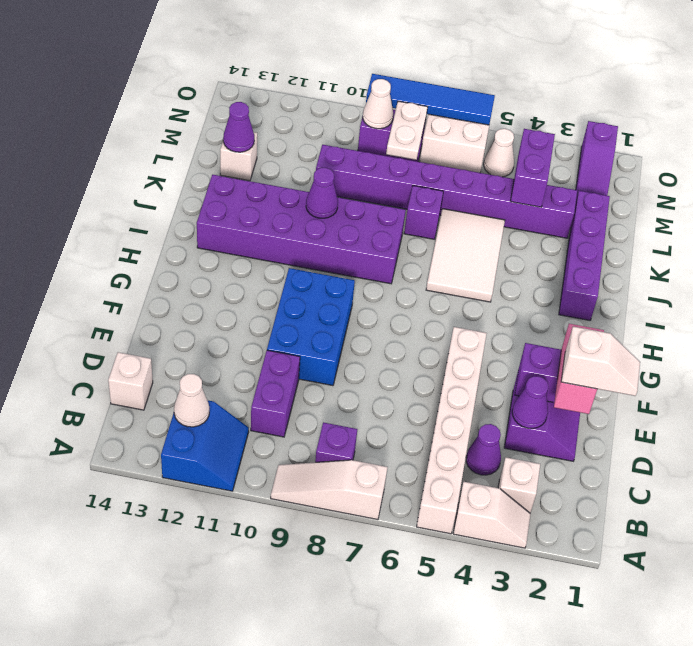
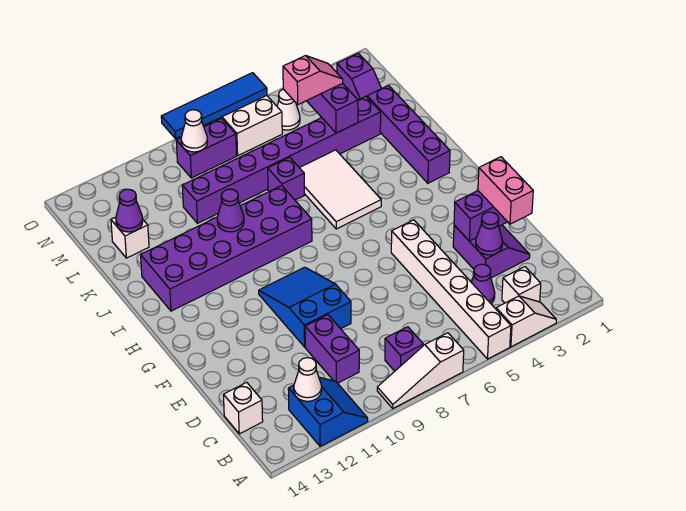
white slope D1:D2 level 4 top 2 -> none
blue brick E9:G10 level 1 -> blue slope E9:G10 level 1 top E
purple slope M2:O2 level 1 top O -> purple slope M2:N2 level 1 top N
none -> pink slope M4:M5 level 3 top 5
white plate M8:N8 level 2 -> none

